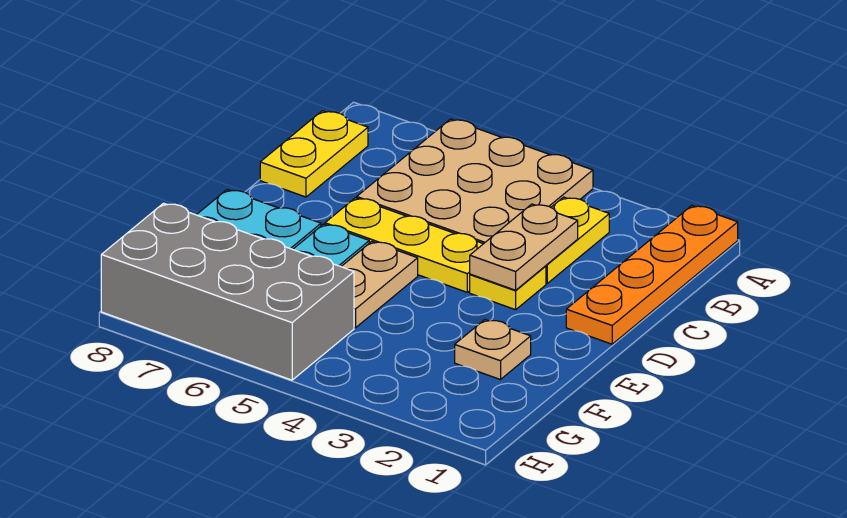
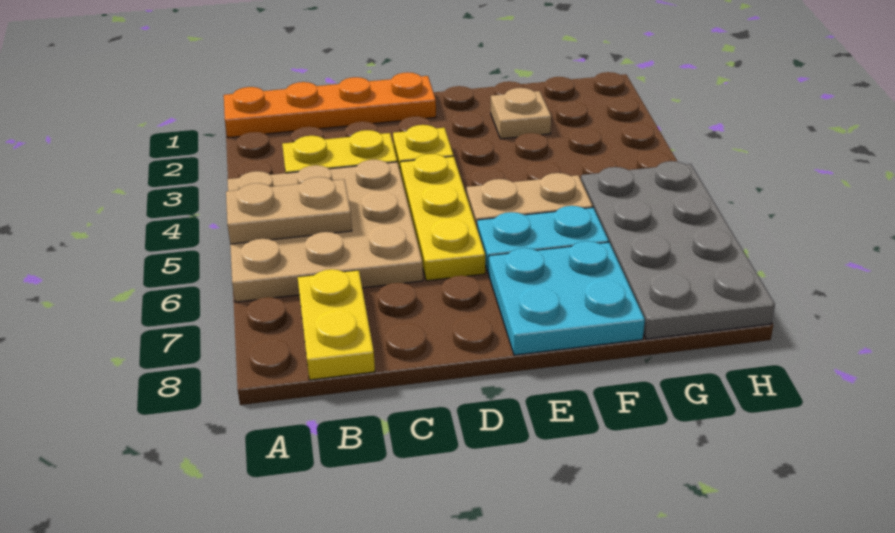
yellow plate B8:C8 level 1 -> yellow plate B7:B8 level 1
tan plate C3:D3 level 2 -> tan plate A5:B5 level 2
grey brick G5:H8 level 1 -> grey plate G5:H8 level 1

